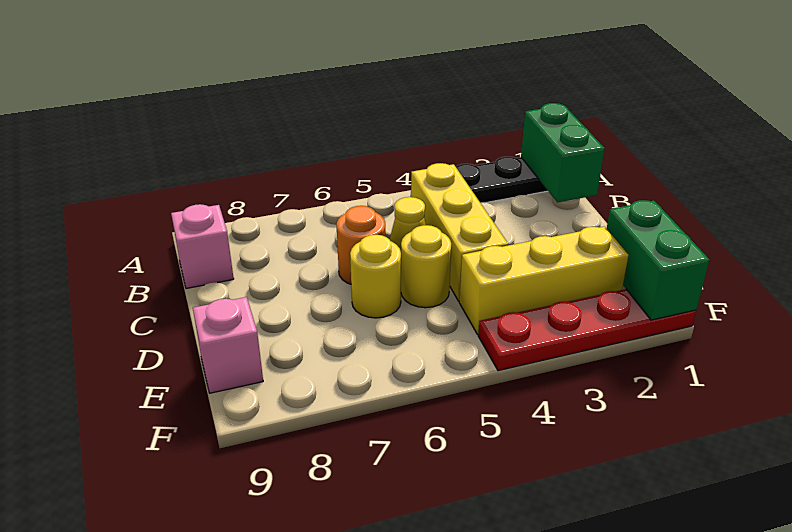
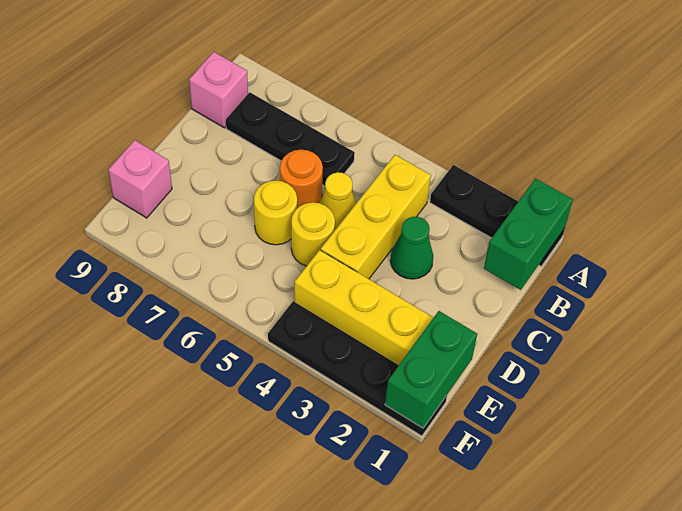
none -> black plate B6:B8 level 1
none -> green cone C3 level 1
red plate F1:F4 level 1 -> black plate F1:F4 level 1

